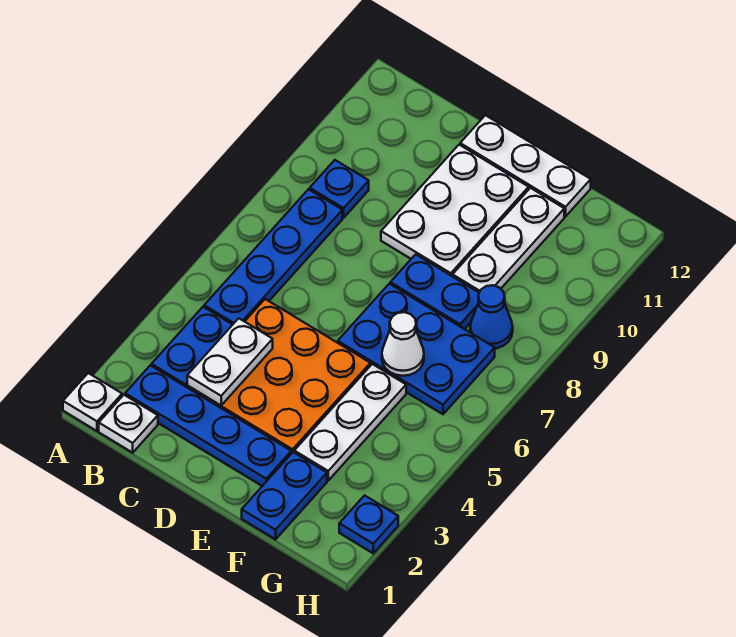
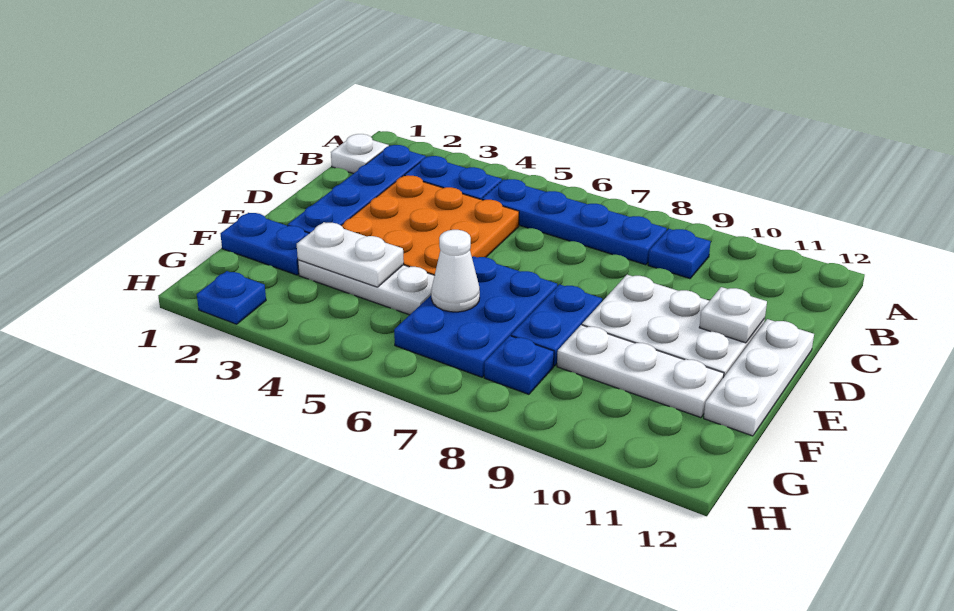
white plate A1 level 1 -> white plate D11 level 2
white plate C3:C4 level 2 -> white plate F3:F4 level 2
blue cone G8 level 1 -> blue plate G8 level 1

